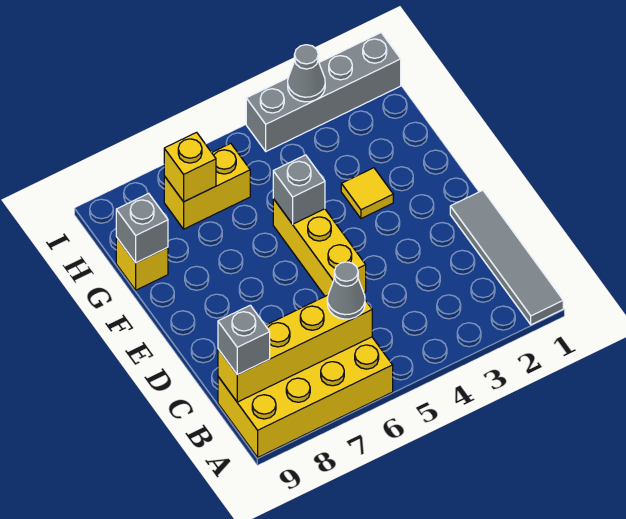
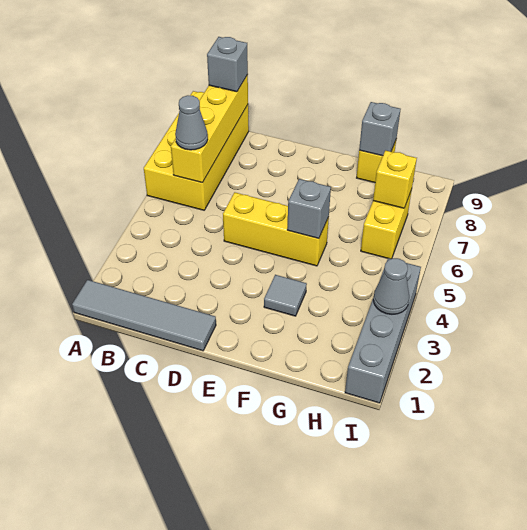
yellow tile F3 level 1 -> grey tile F3 level 1

